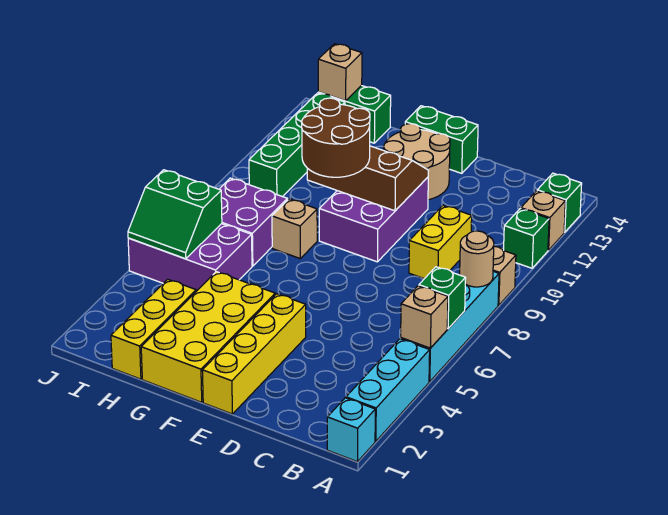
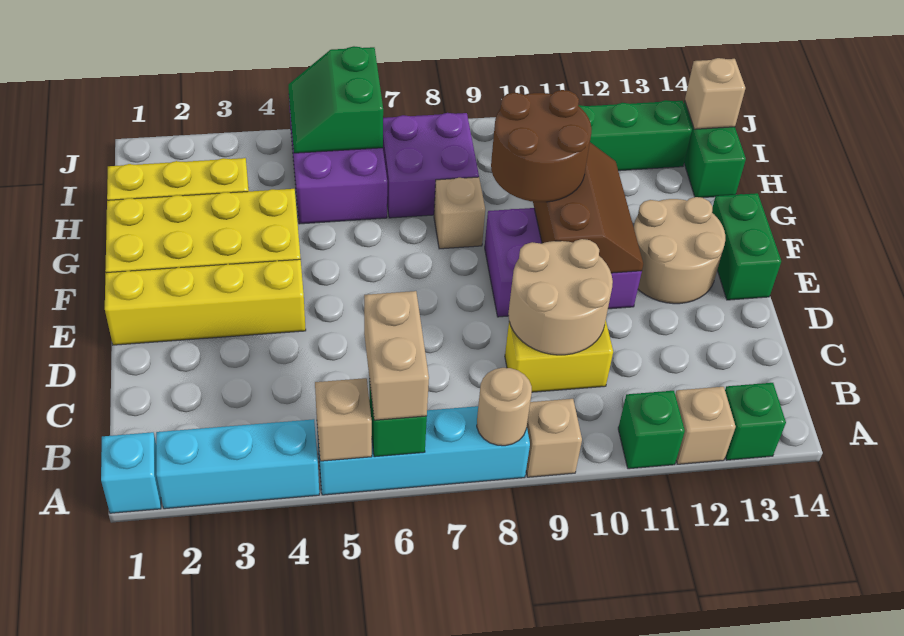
none -> tan brick A6:B6 level 3
none -> tan round brick C9:D10 level 2

